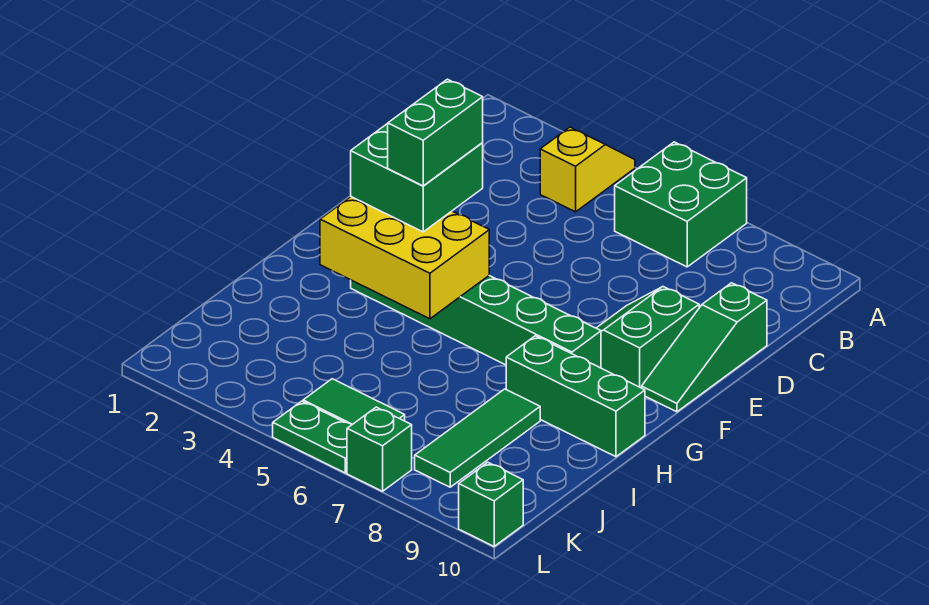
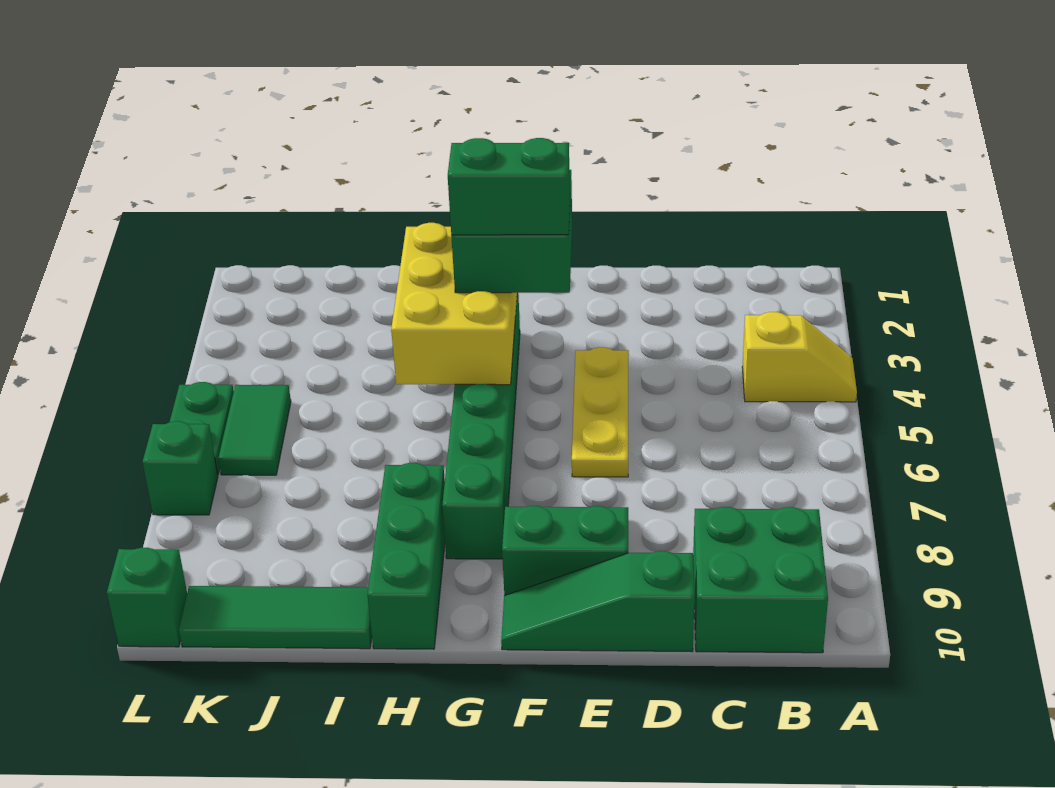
green brick A6:B7 level 1 -> green brick B9:C10 level 1
none -> yellow plate E4:E6 level 1
green tile I8:K8 level 1 -> green tile I10:K10 level 1

